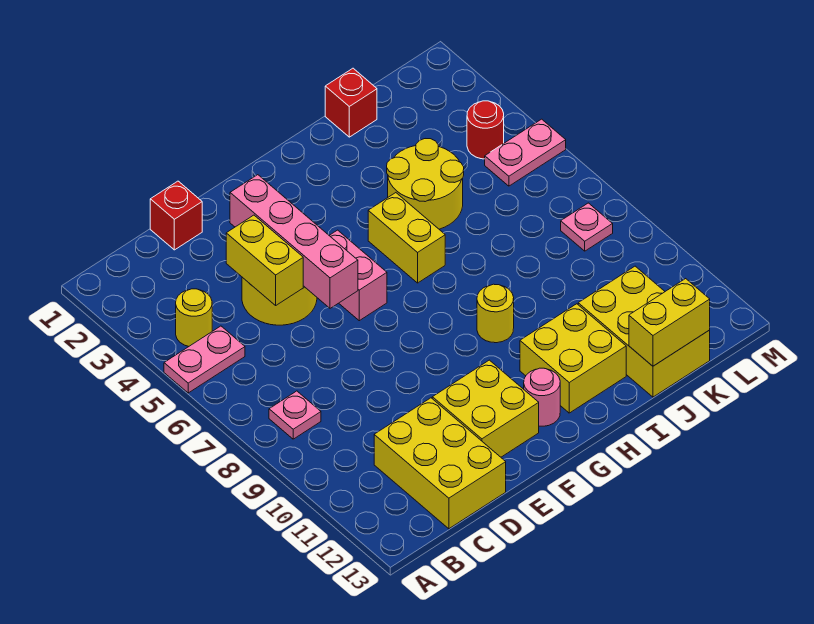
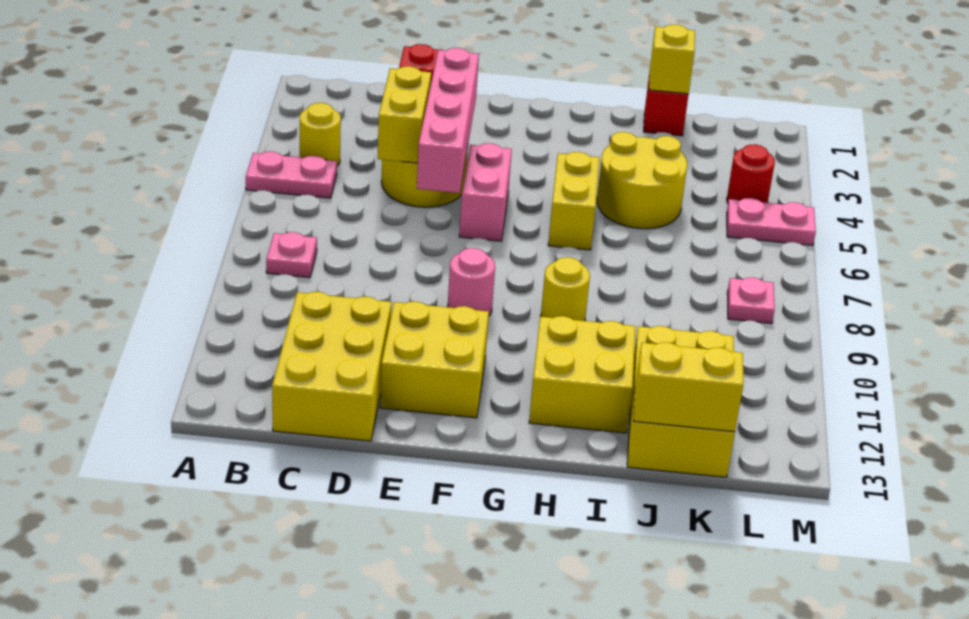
pink round brick G12 level 1 -> pink round brick F9 level 1
none -> yellow brick J1 level 2

